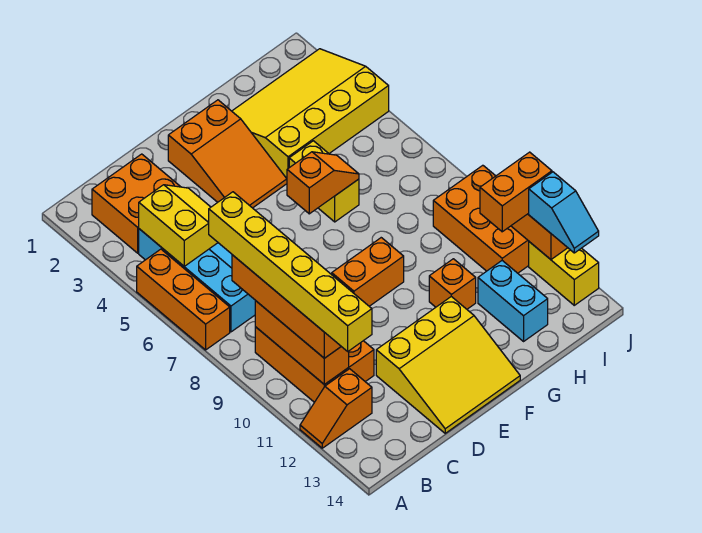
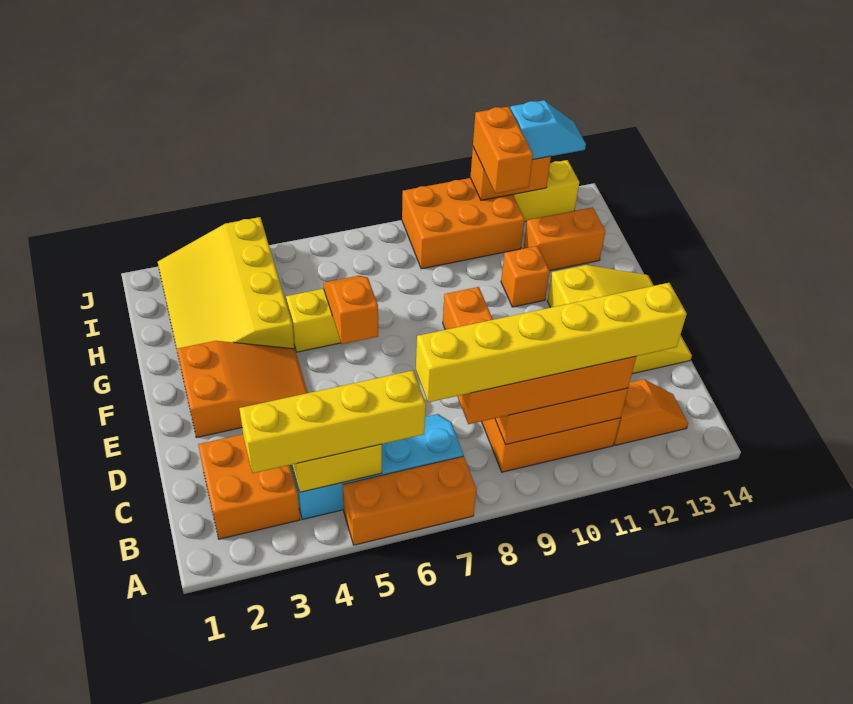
orange slope A12:B12 level 1 top B -> orange slope B12:B13 level 1 top 12
none -> yellow brick B3:B6 level 3
cyan brick H12:H13 level 1 -> orange brick H12:H13 level 1

